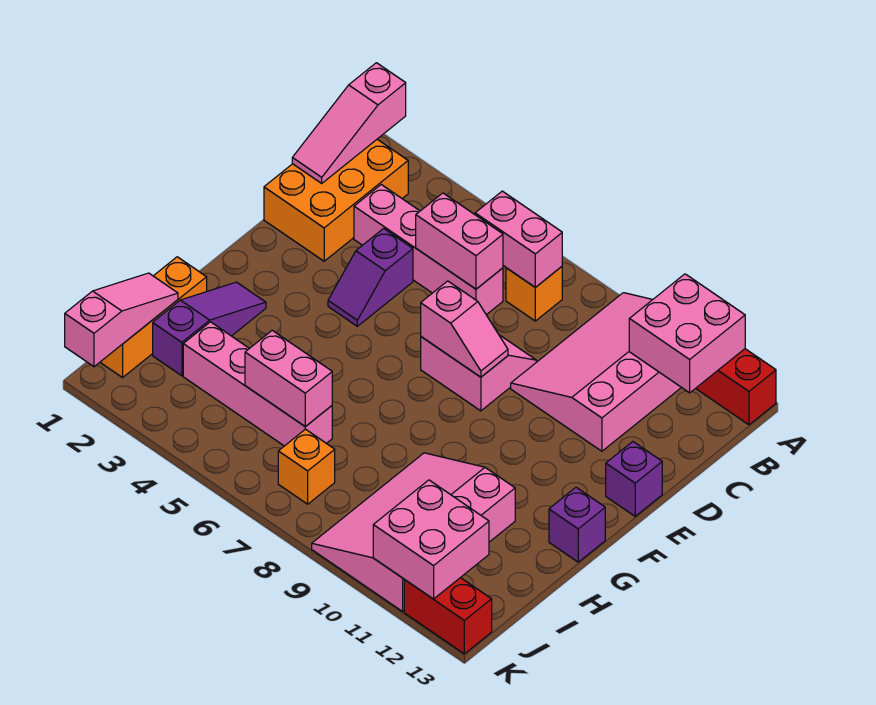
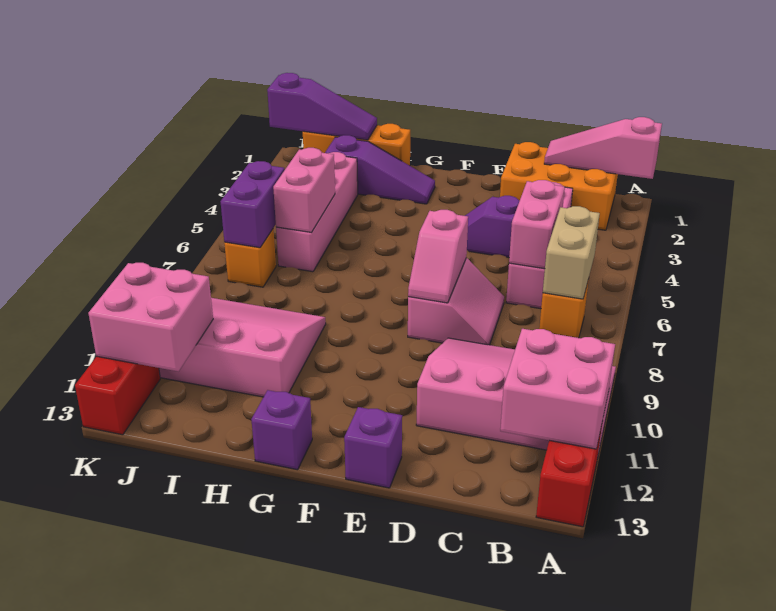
pink brick B6:B7 level 2 -> tan brick B6:B7 level 2
pink slope I1:K1 level 2 top K -> purple slope I1:K1 level 2 top K
none -> purple brick J6:J7 level 2

